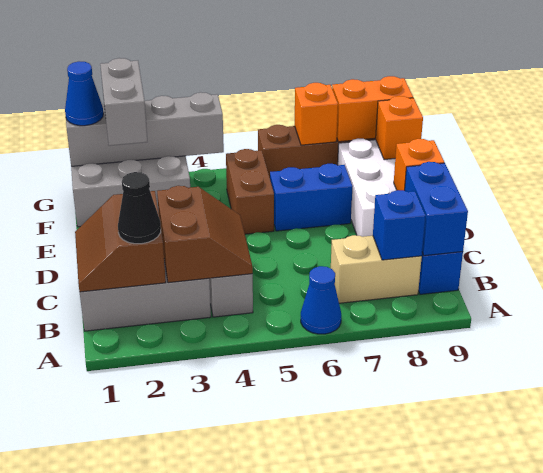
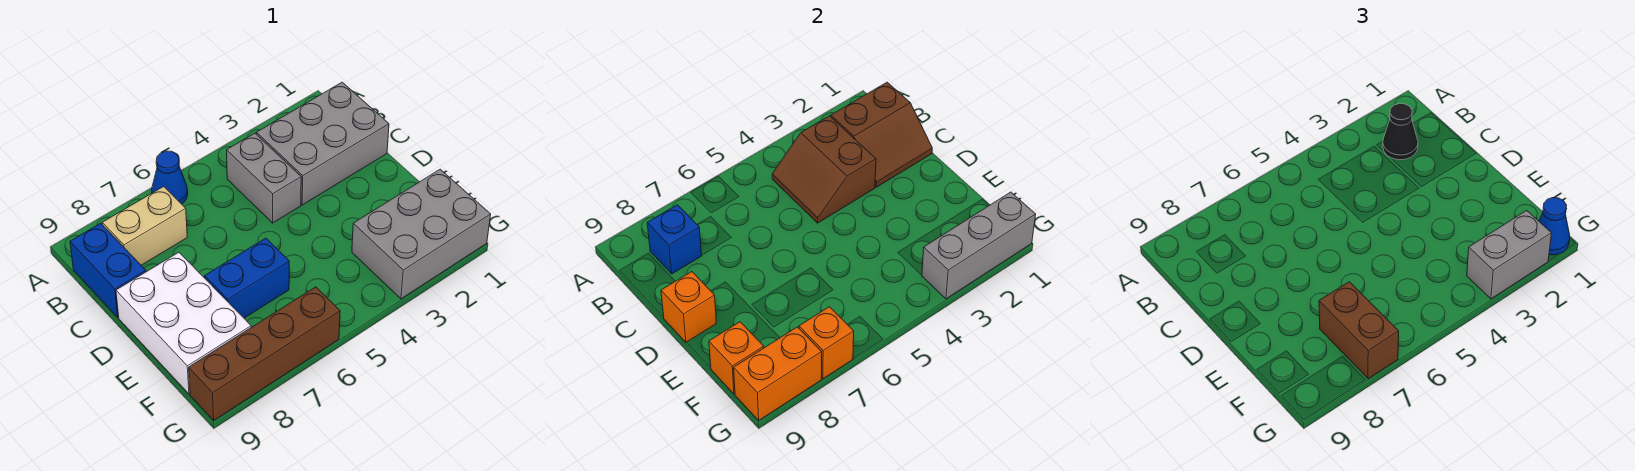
brown slope B1:C2 level 2 top 2 -> brown slope B1:C2 level 2 top B
blue brick B9:C9 level 2 -> none
brown brick E5:F5 level 1 -> brown brick F7:G7 level 3
grey brick F2:G2 level 3 -> grey brick G2:G3 level 3
grey brick G1:G4 level 2 -> grey brick G1:G3 level 2

